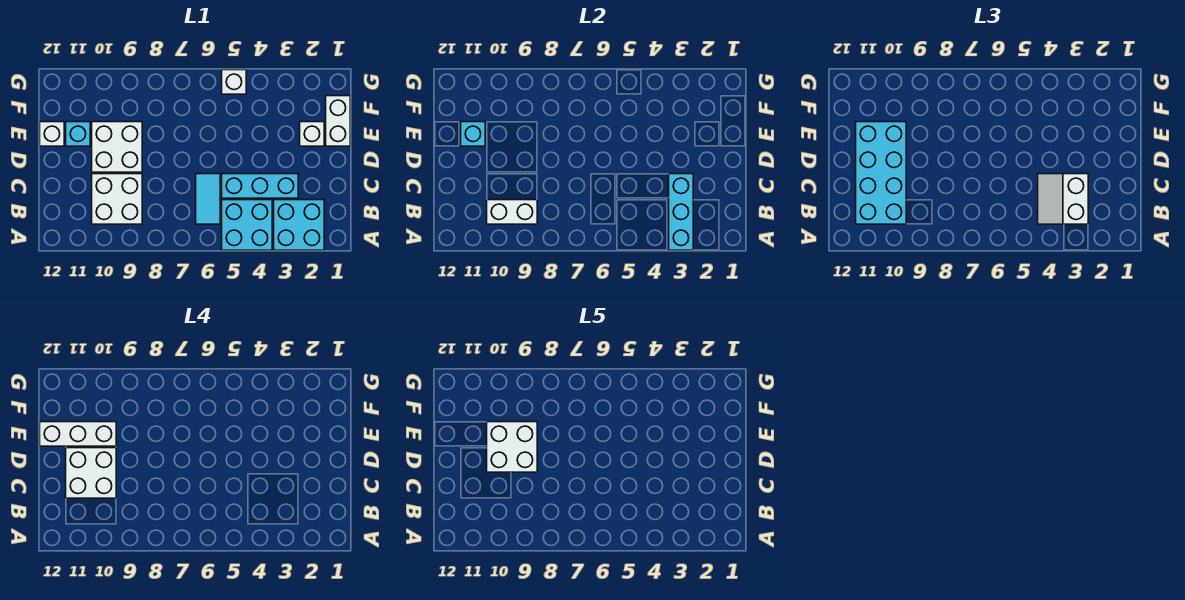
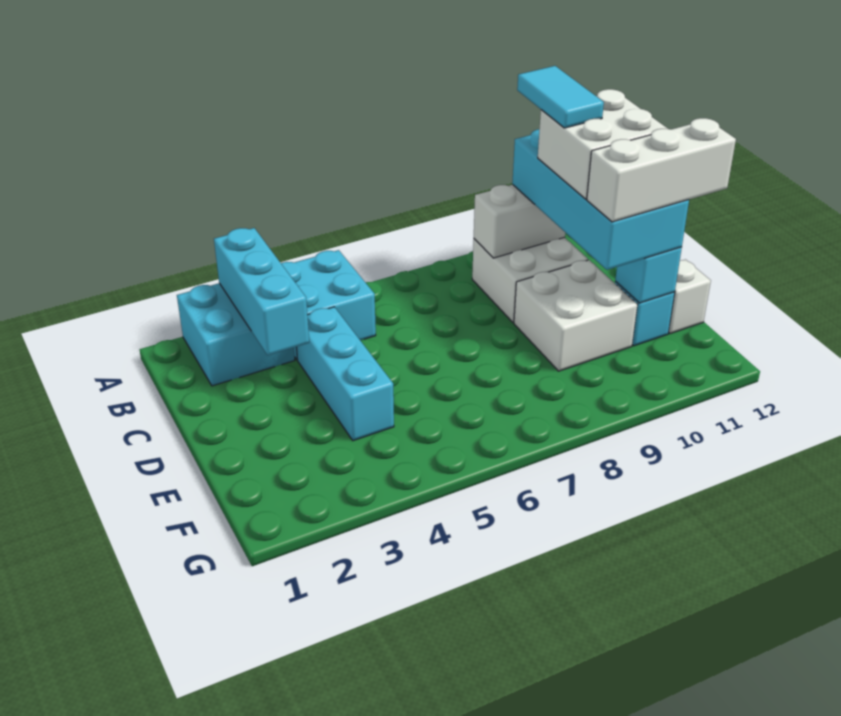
white slope B3:C4 level 3 top 3 -> none
cyan tile B6:C6 level 1 -> cyan tile B10:C10 level 5
cyan brick C3:C5 level 1 -> cyan brick C4:E4 level 1
white brick D9:E10 level 5 -> none
white brick E1:F1 level 1 -> none
white brick E2 level 1 -> none
white brick G5 level 1 -> none

